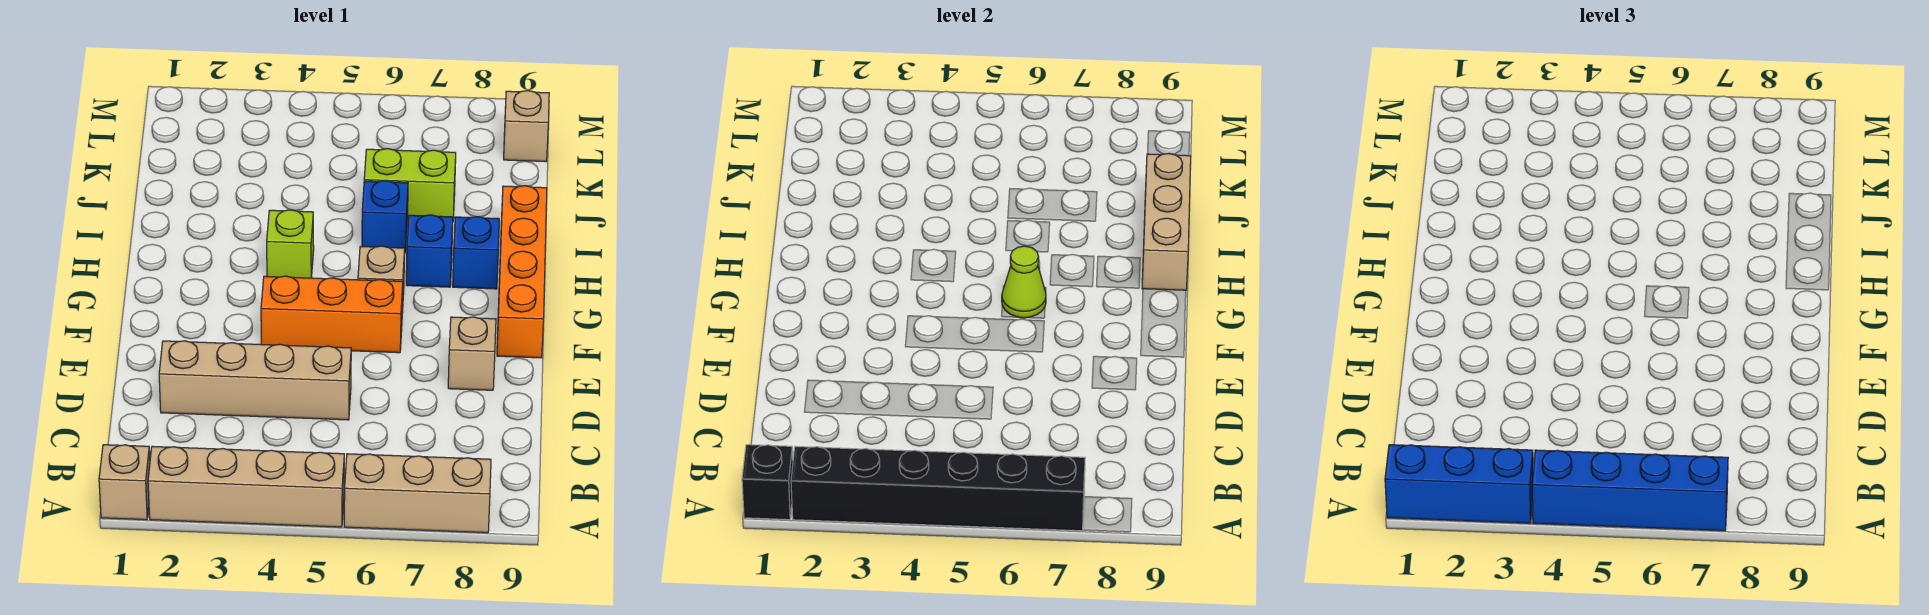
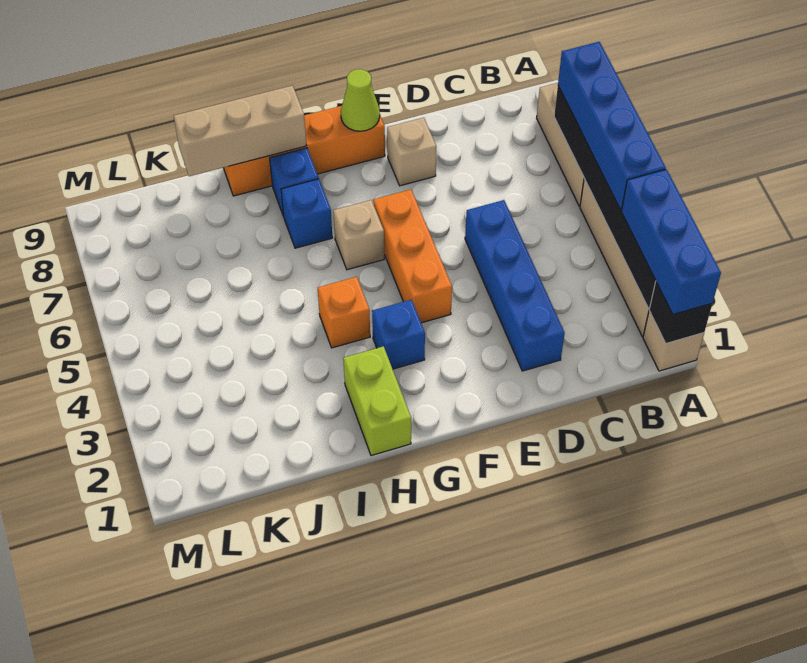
tan brick D2:D5 level 1 -> blue brick D2:D5 level 1
lime cone G6 level 2 -> lime cone F9 level 2
lime brick H4 level 1 -> orange brick H4 level 1
blue brick I6 level 1 -> blue brick G3 level 1
lime brick J6:J7 level 1 -> lime brick H1:H2 level 1
tan brick L9 level 1 -> none

